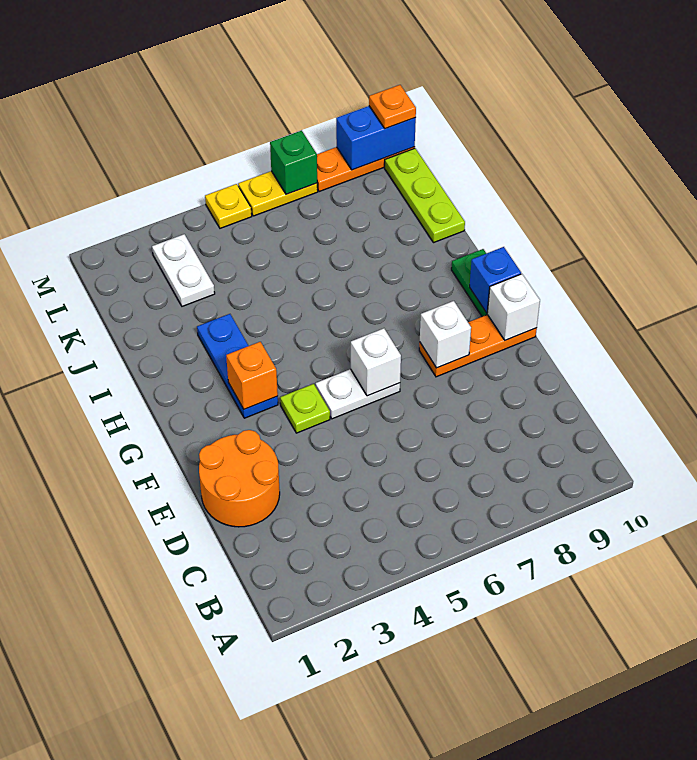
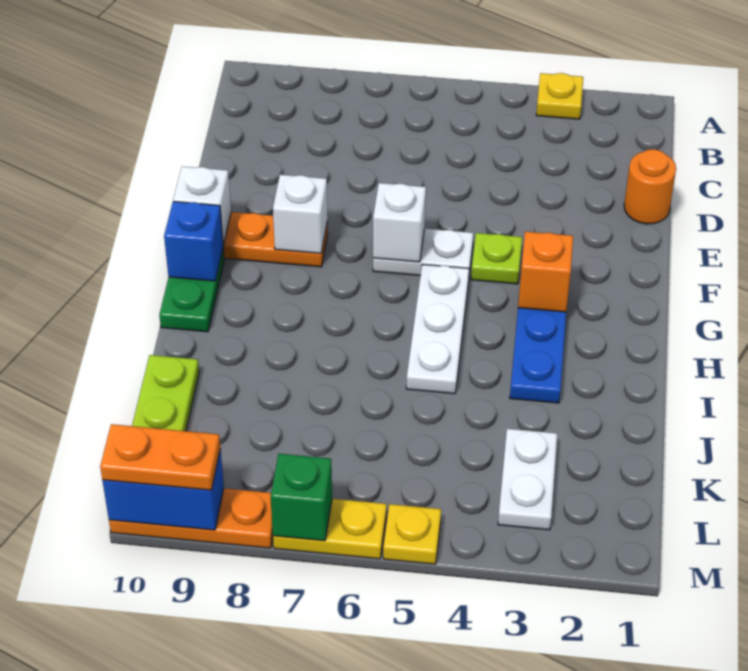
none -> yellow plate A3 level 1
orange round brick D1:E2 level 1 -> orange round brick D1 level 1
none -> white plate G5:I5 level 1
orange plate M10 level 3 -> orange plate M9:M10 level 3

